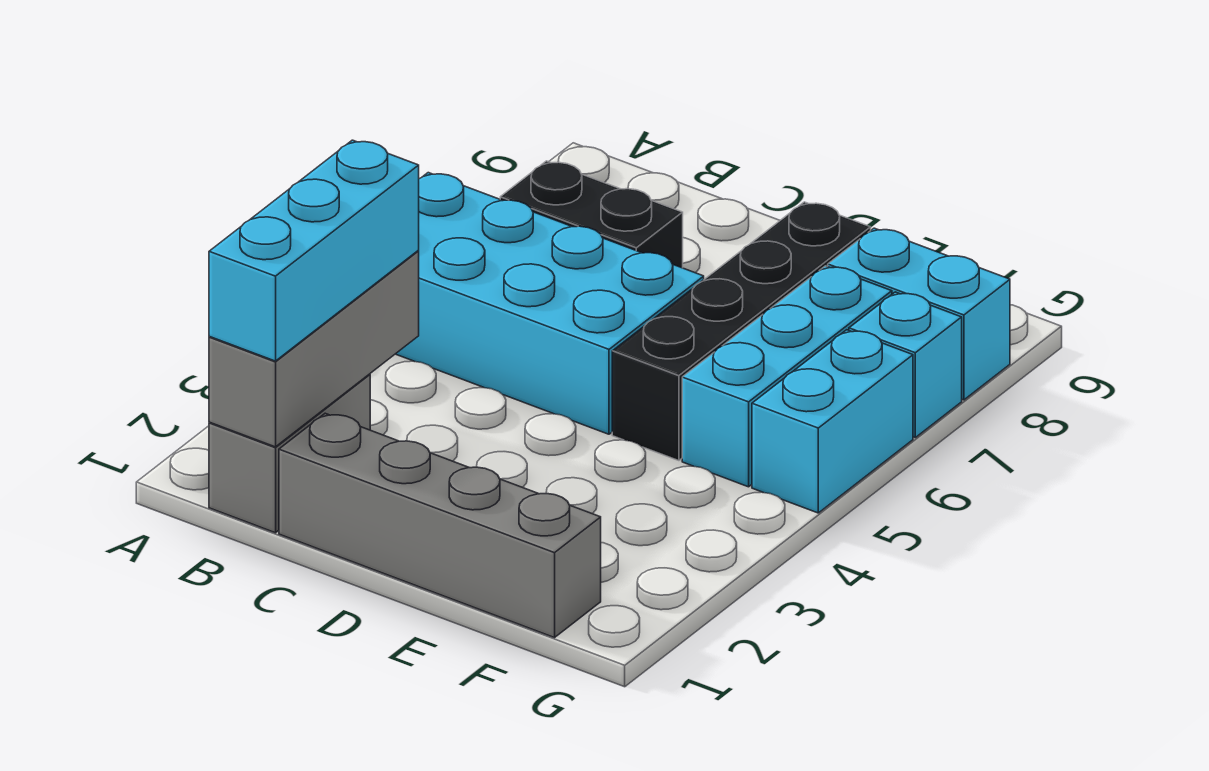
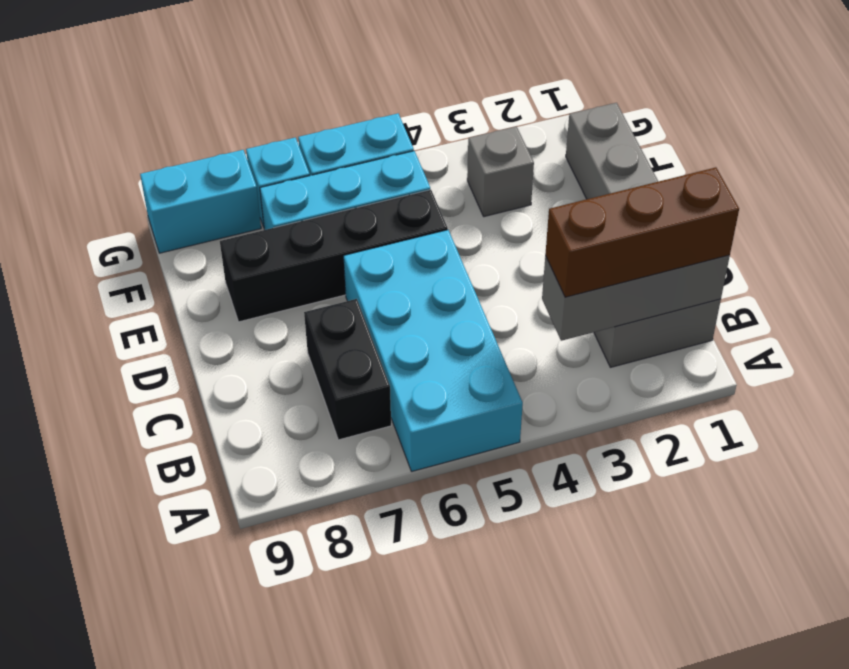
cyan brick B1:B3 level 3 -> brown brick B1:B3 level 3
none -> grey brick F3 level 1
cyan brick F8:G8 level 1 -> cyan brick G8:G9 level 1

